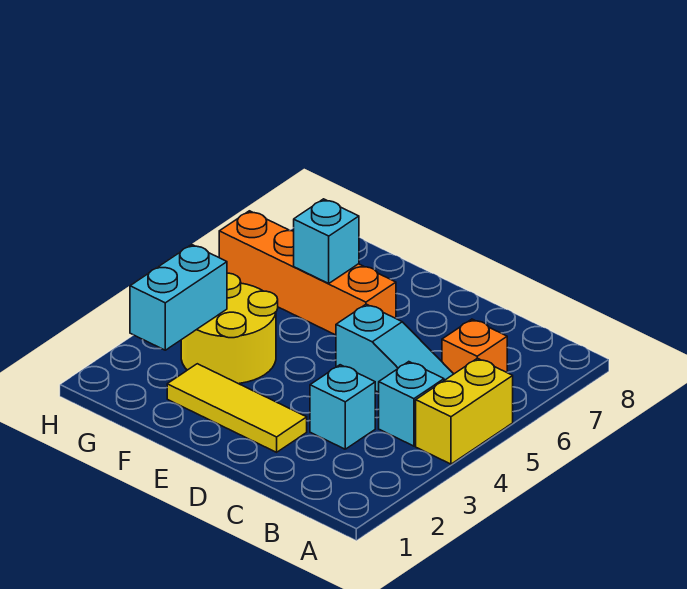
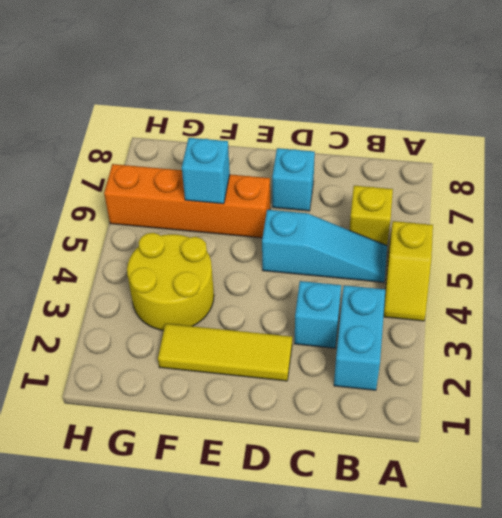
yellow brick A4:A5 level 1 -> yellow slope A4:A5 level 1 top 5
cyan brick B4 level 1 -> cyan brick D7 level 1
orange brick B6 level 1 -> yellow brick B6 level 1
cyan brick G2:G3 level 2 -> cyan brick B2:B3 level 1

